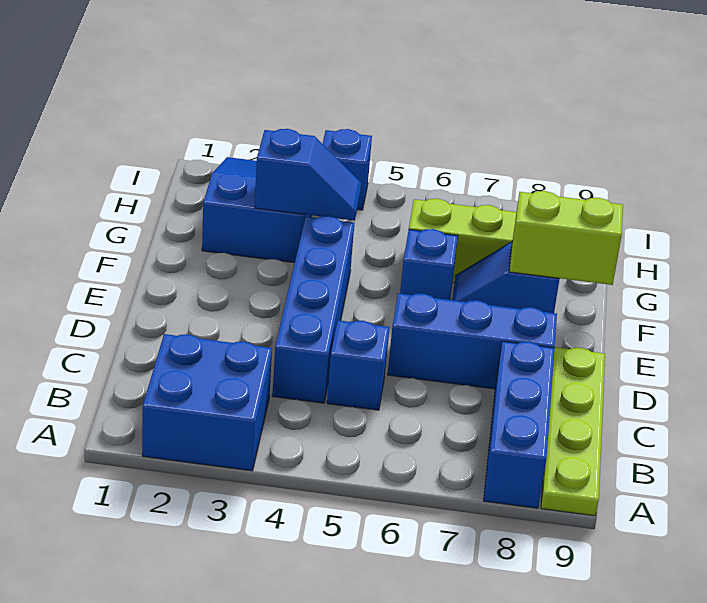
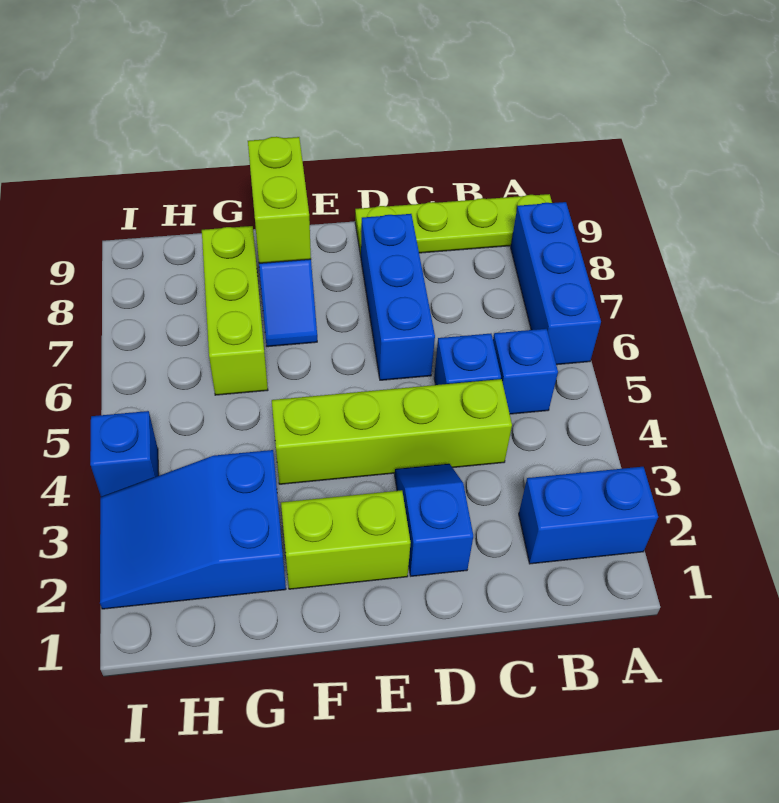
blue brick A2:B3 level 1 -> blue brick A2:B2 level 1
blue brick A8:C8 level 1 -> blue brick A6:A8 level 1
blue brick C4:F4 level 1 -> lime brick C4:F4 level 1
none -> lime brick E2:F2 level 1
blue brick F6 level 1 -> blue brick B5 level 1
blue slope G3:G4 level 2 top 3 -> blue slope D2:D3 level 1 top 2

